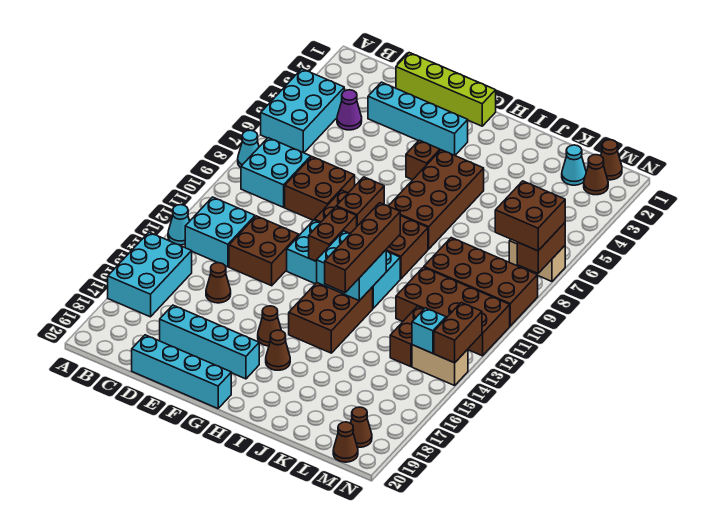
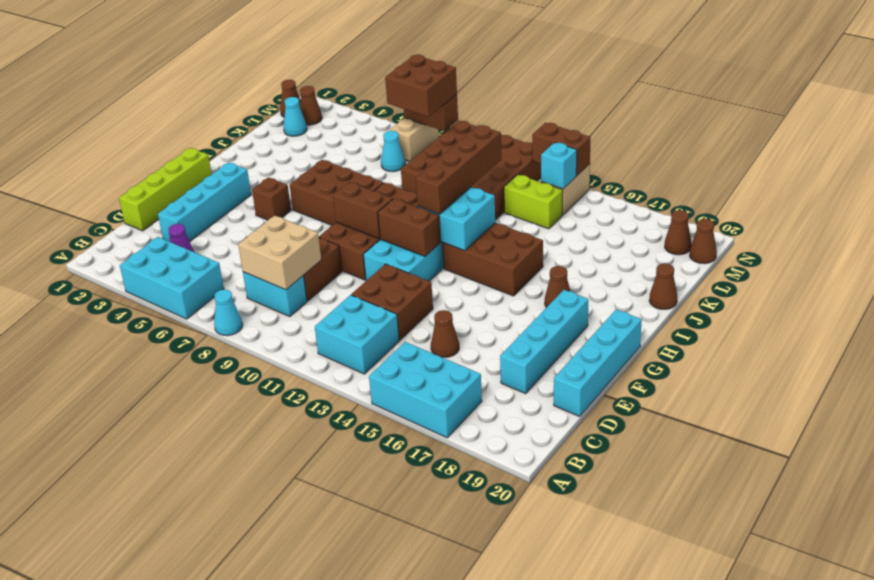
cyan cone A13 level 1 -> cyan cone L7 level 1
cyan brick B8:C9 level 1 -> cyan brick C8:C9 level 1
none -> tan brick C8:D9 level 2
brown cone G16 level 1 -> brown cone J20 level 1
brown brick H5:I8 level 1 -> brown brick H6:I8 level 1
brown brick I11:I14 level 3 -> brown brick H12:K12 level 3
brown brick L13:L14 level 1 -> lime brick L13:L14 level 1

